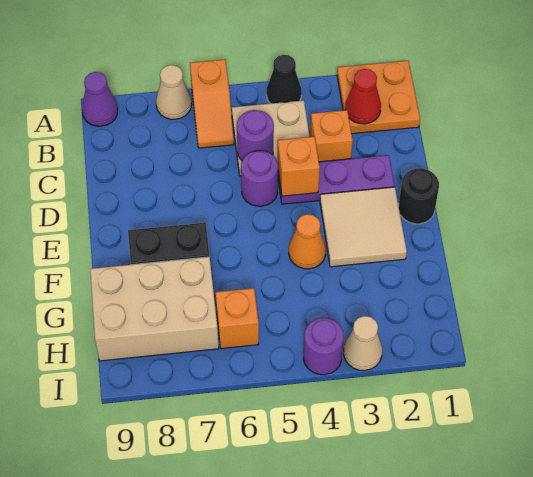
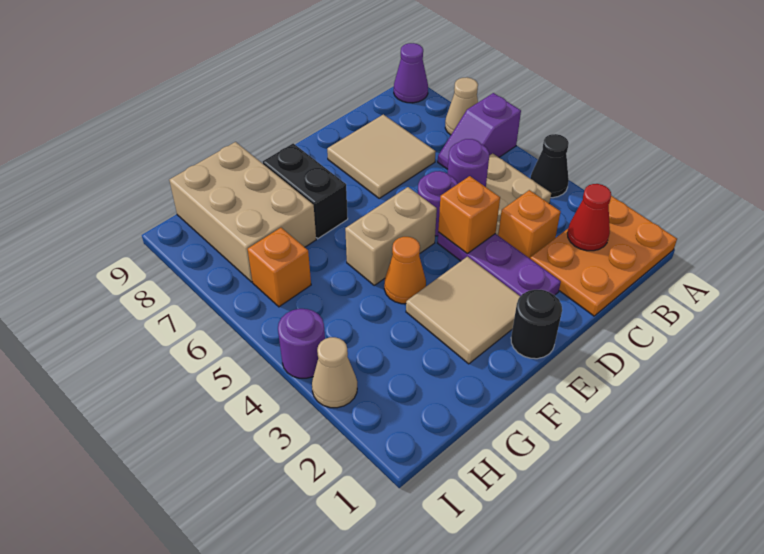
orange plate A1:B2 level 1 -> orange plate A1:C2 level 1
orange slope A6:B6 level 1 top A -> purple slope A6:B6 level 1 top A
none -> tan tile C7:D8 level 1
none -> tan brick E5:F5 level 1

